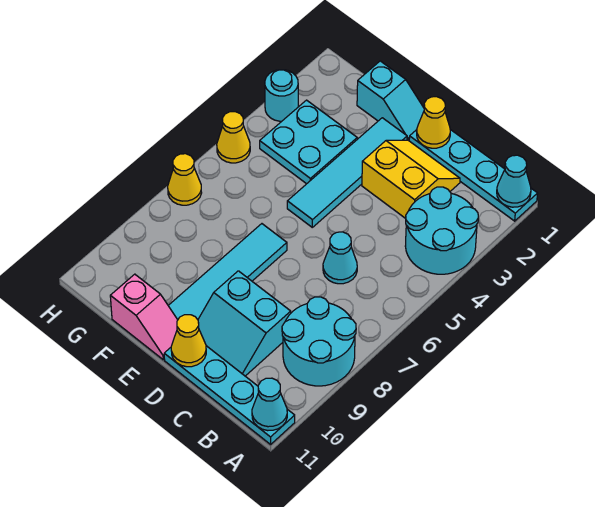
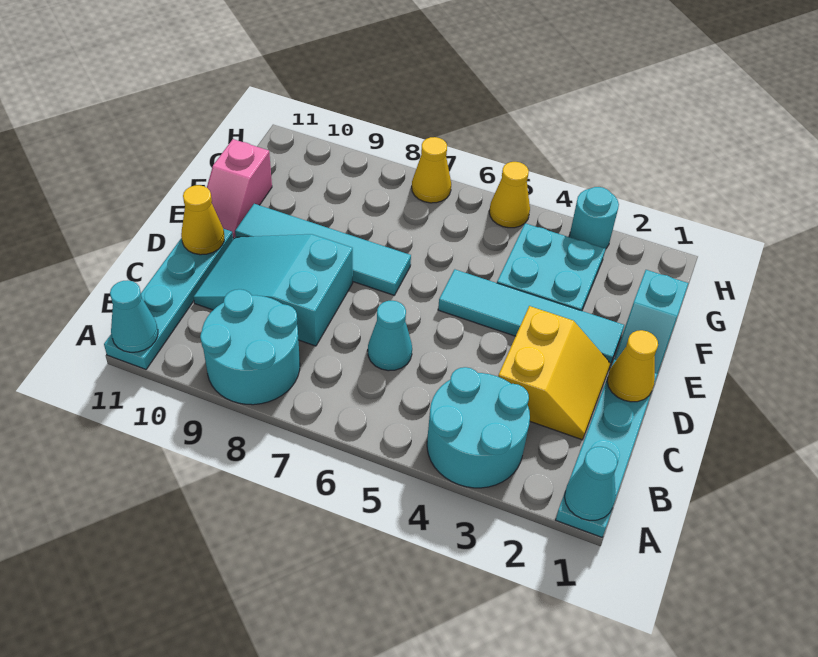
cyan slope C9:D10 level 1 top 9 -> cyan slope C8:D10 level 1 top 8

